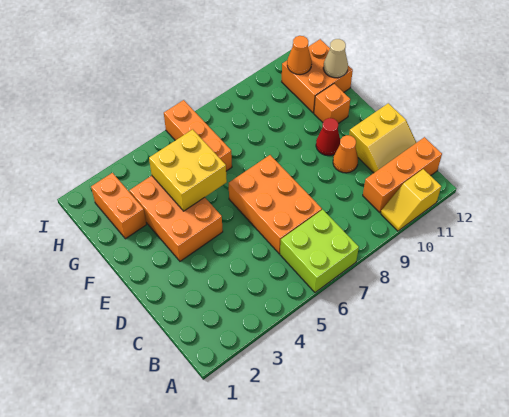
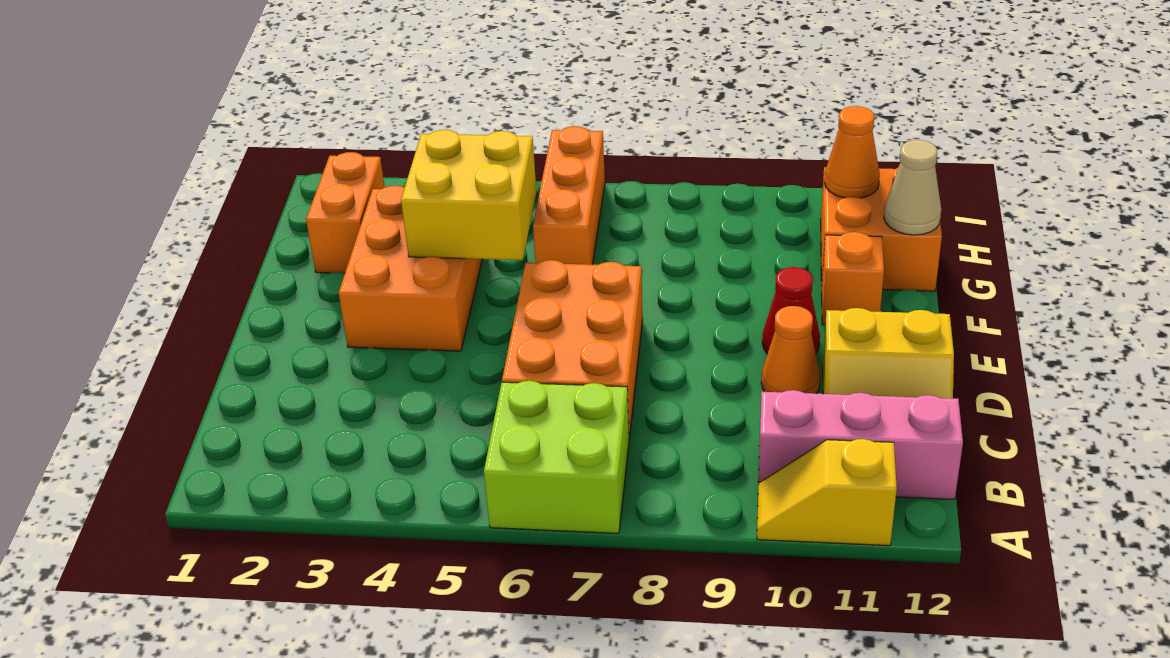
orange brick B10:B12 level 1 -> pink brick B10:B12 level 1

